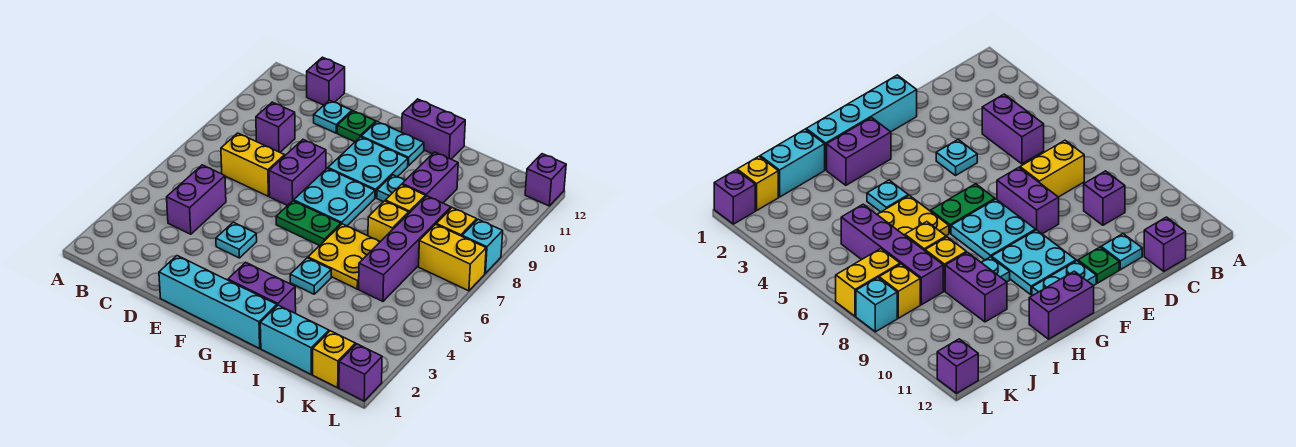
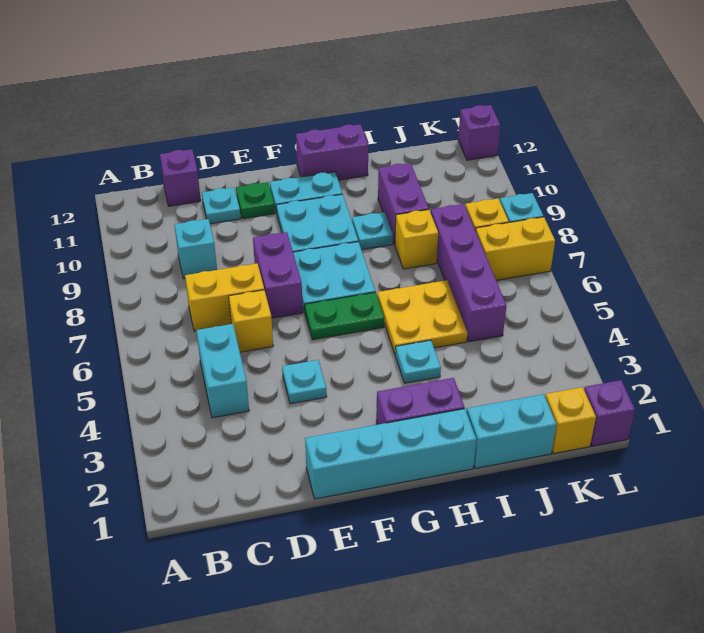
purple brick C4:C5 level 1 -> cyan brick C4:C5 level 1
purple brick C9 level 1 -> cyan brick C9 level 1
yellow brick I7 level 1 -> yellow brick D6 level 1

